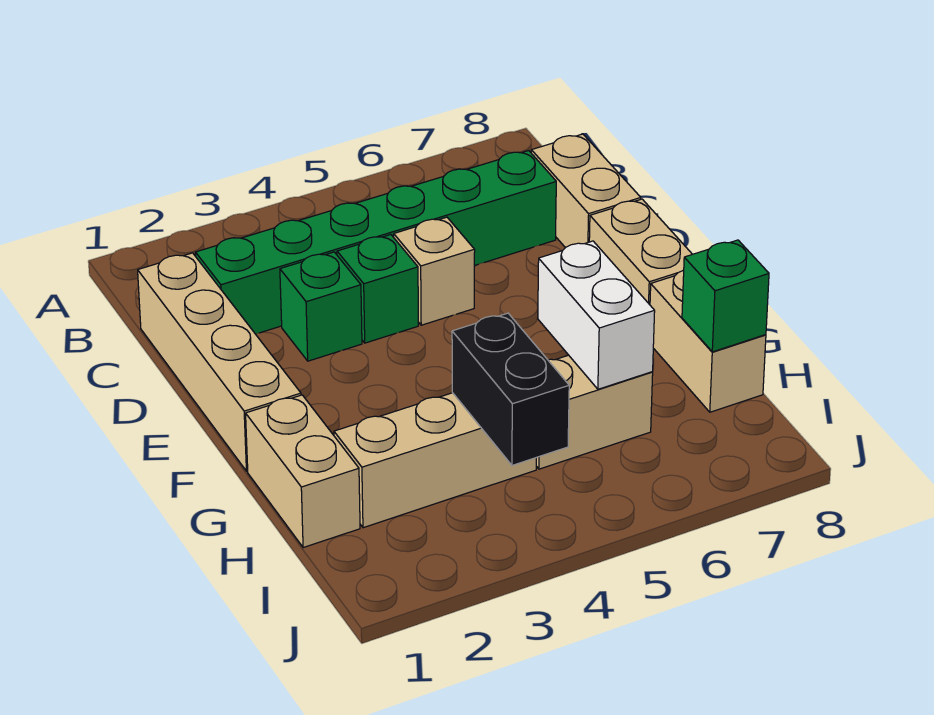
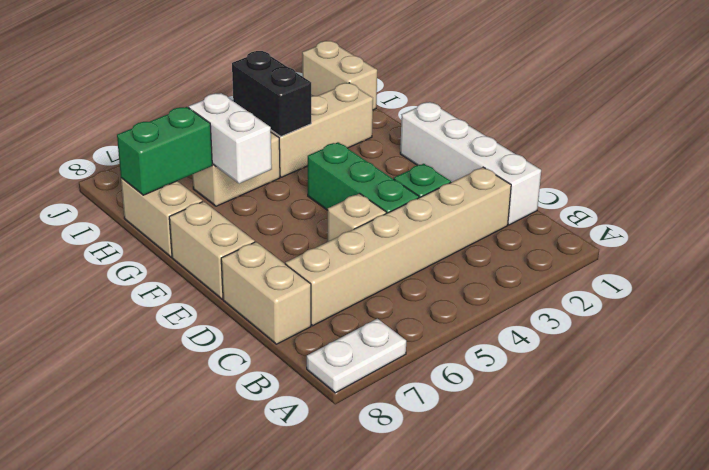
none -> white plate A7:A8 level 1
tan brick C1:F1 level 1 -> white brick C1:F1 level 1
green brick C2:C7 level 1 -> tan brick C2:C7 level 1
green brick D4 level 1 -> green brick D4:F4 level 1
tan brick G1:H1 level 1 -> tan brick I1:J1 level 1
green brick H8 level 2 -> green brick H7:H8 level 2

